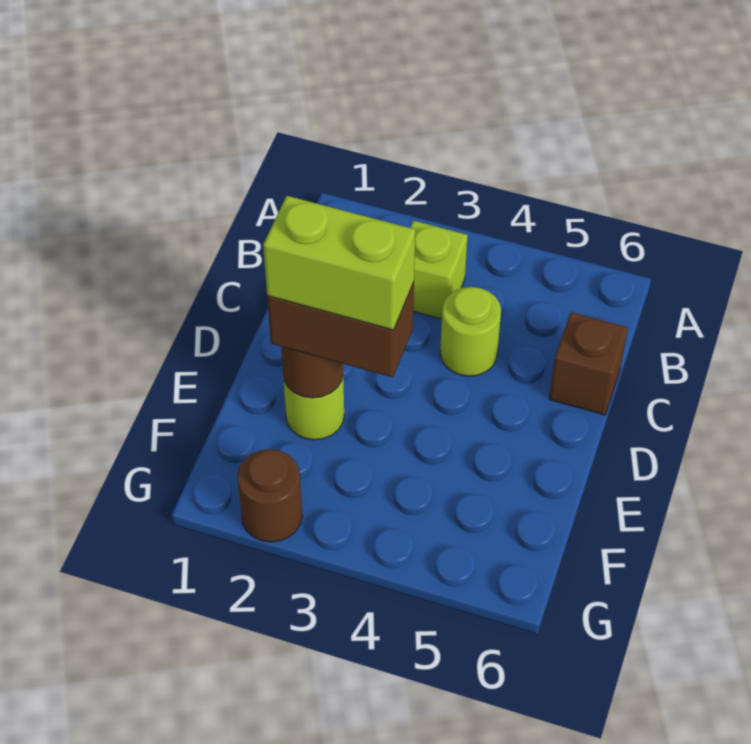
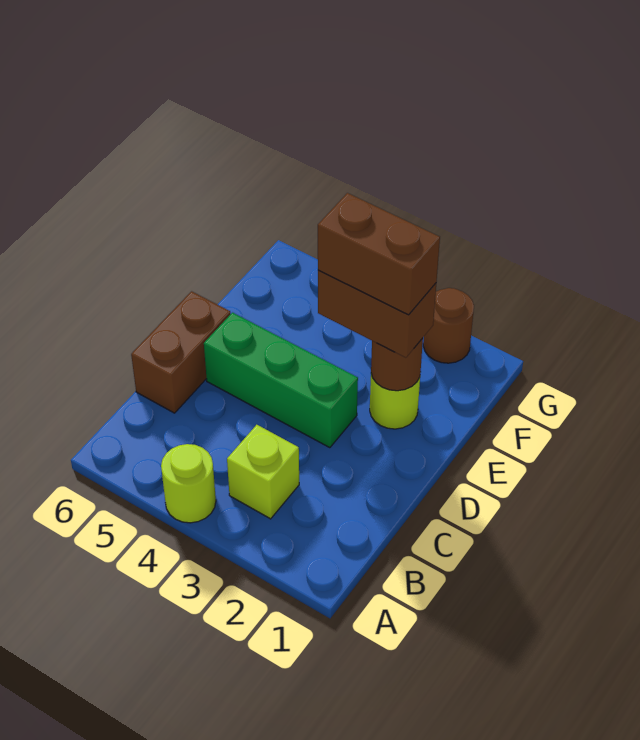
lime round brick C4 level 1 -> lime round brick A4 level 1
brown brick C6 level 1 -> brown brick C6:D6 level 1
none -> green brick D3:D5 level 1
lime brick E2:E3 level 4 -> brown brick E2:E3 level 4

